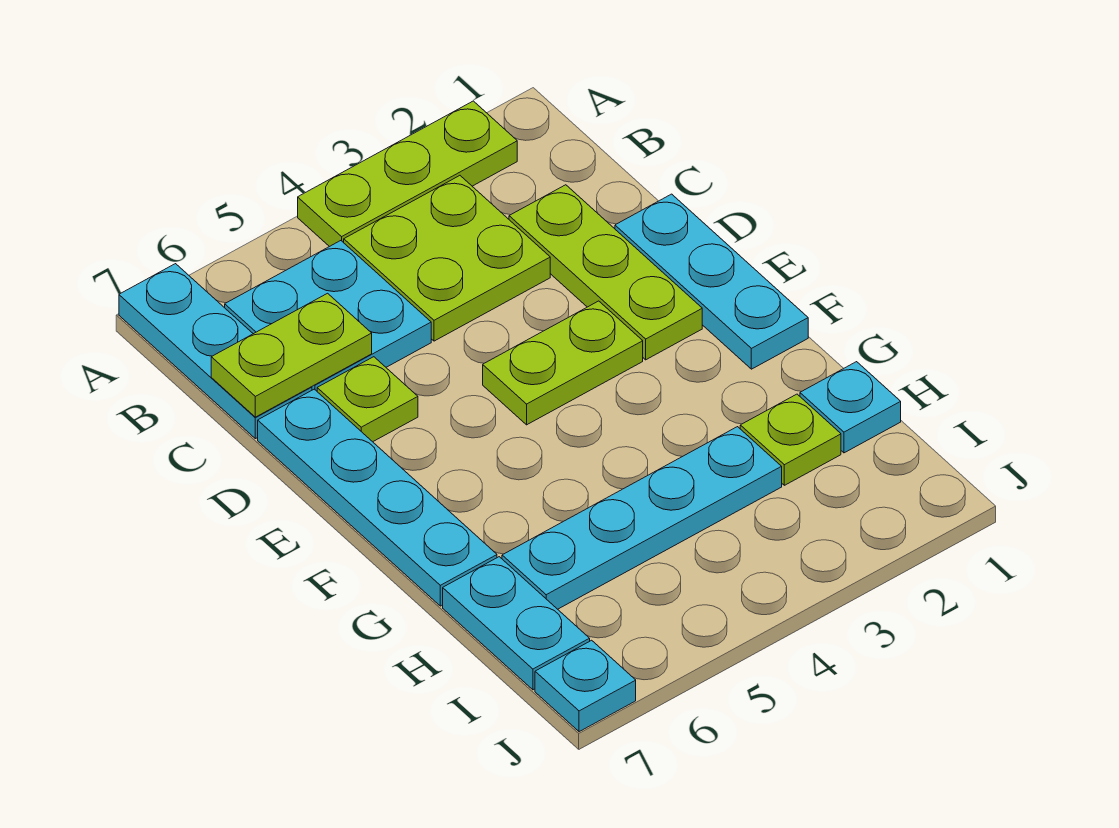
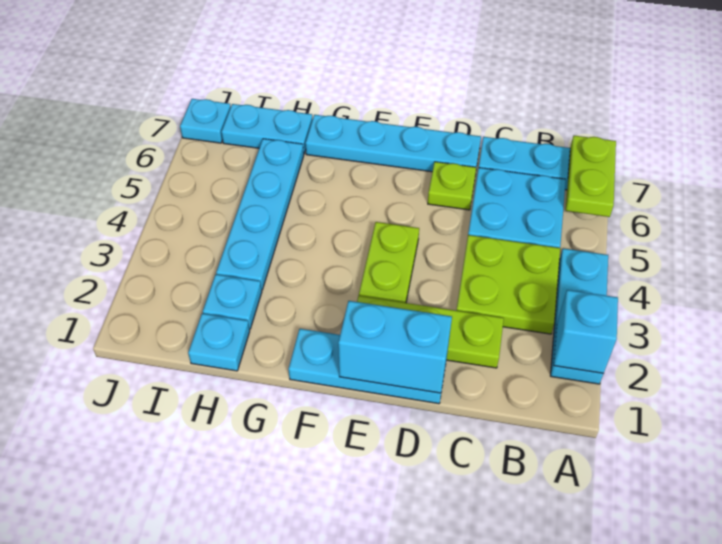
lime plate A2:A4 level 1 -> cyan plate A2:A4 level 1
none -> cyan brick A2 level 2
lime plate C6:C7 level 2 -> lime plate A6:A7 level 2
none -> cyan brick D1:E1 level 2
lime plate H2 level 1 -> cyan plate H2 level 1

